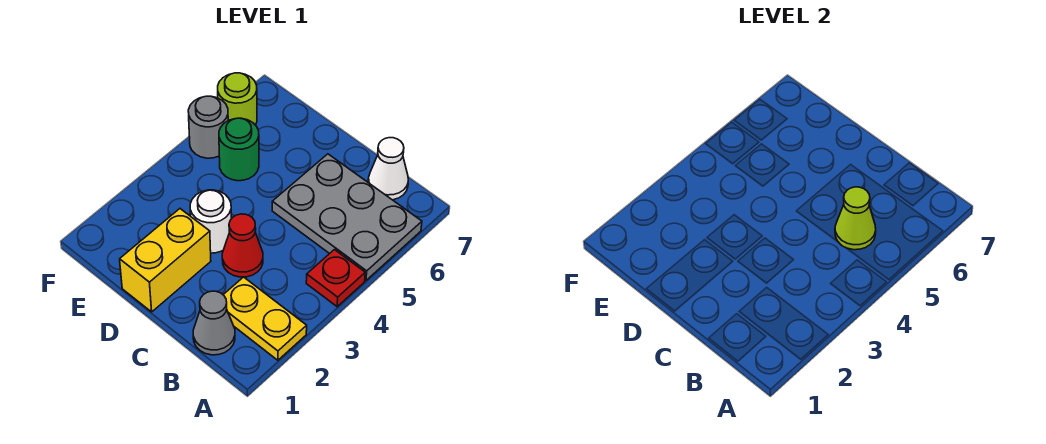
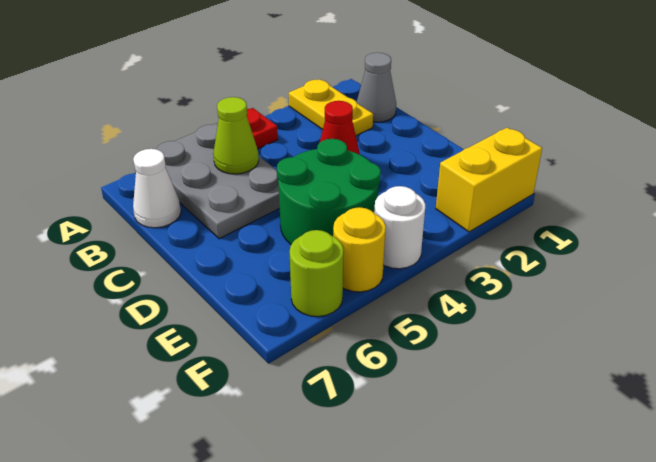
yellow brick D1:D2 level 1 -> yellow brick F1:F2 level 1
white round brick D3 level 1 -> white round brick F4 level 1
green round brick E5 level 1 -> green round brick D4:E5 level 1
grey round brick F5 level 1 -> yellow round brick F5 level 1

